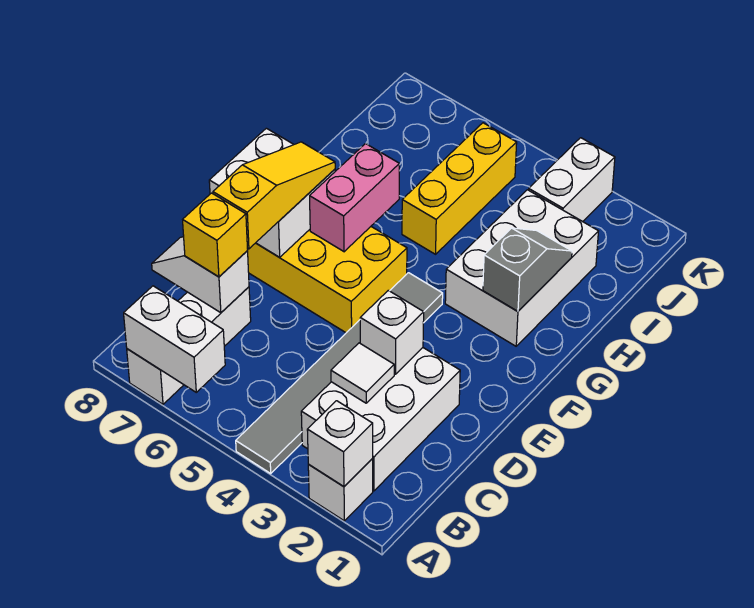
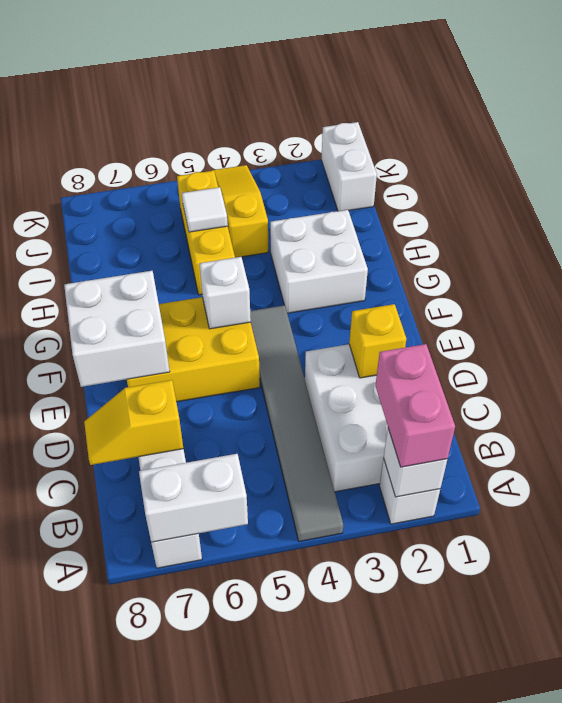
white tile C3 level 2 -> white tile I5 level 2
white slope C7:C8 level 2 top 7 -> yellow slope C7:C8 level 2 top 7
yellow brick C7 level 3 -> yellow brick D2 level 2
white brick D3 level 2 -> white brick F5 level 2
yellow slope D7:F7 level 3 top D -> yellow slope I4:K4 level 1 top I
pink brick F6:G6 level 2 -> pink brick A2:B2 level 3
white brick G2:I3 level 1 -> white brick G2:H3 level 1
grey slope G2:H2 level 2 top G -> none
white brick J3:K3 level 1 -> white brick J1:K1 level 1

